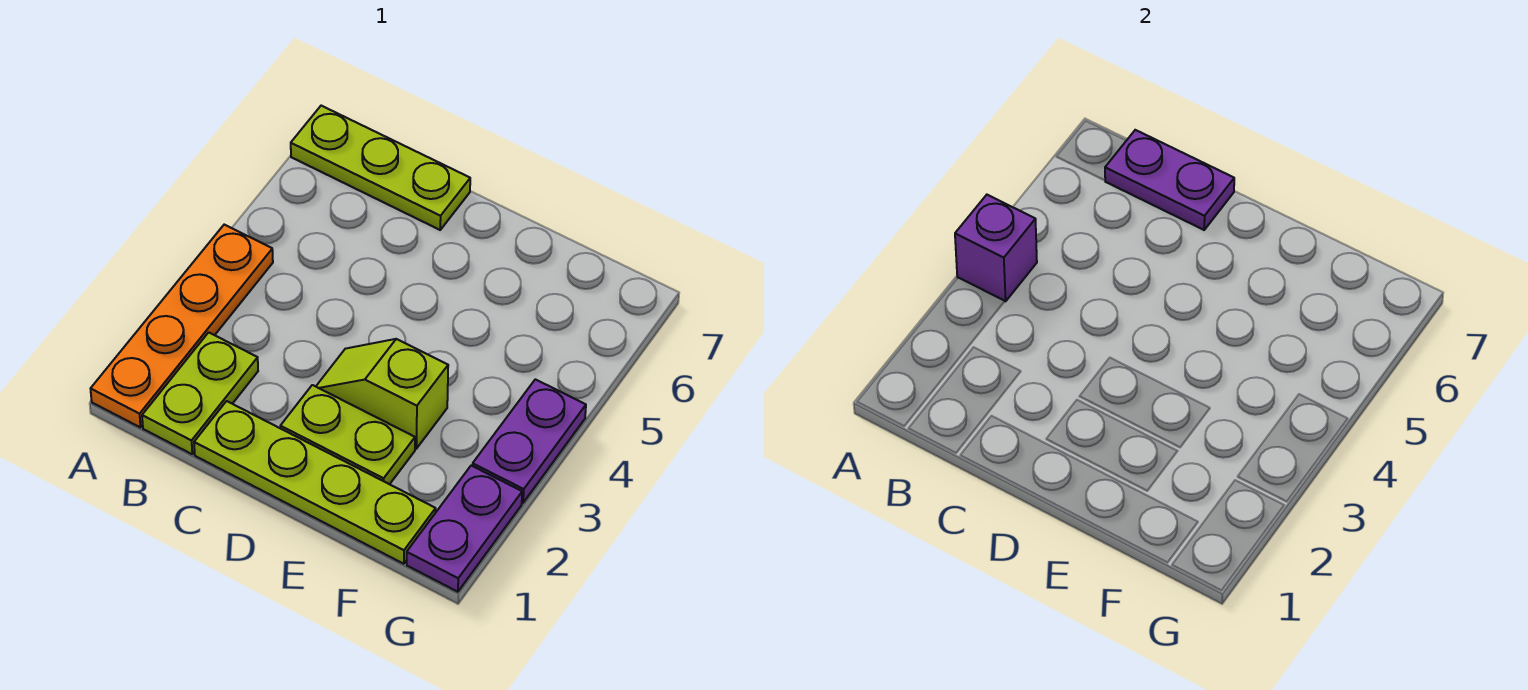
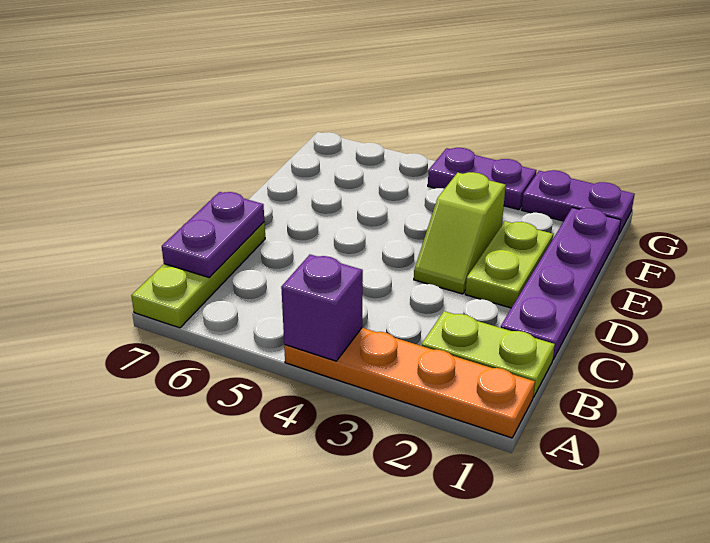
lime plate C1:F1 level 1 -> purple plate C1:F1 level 1

